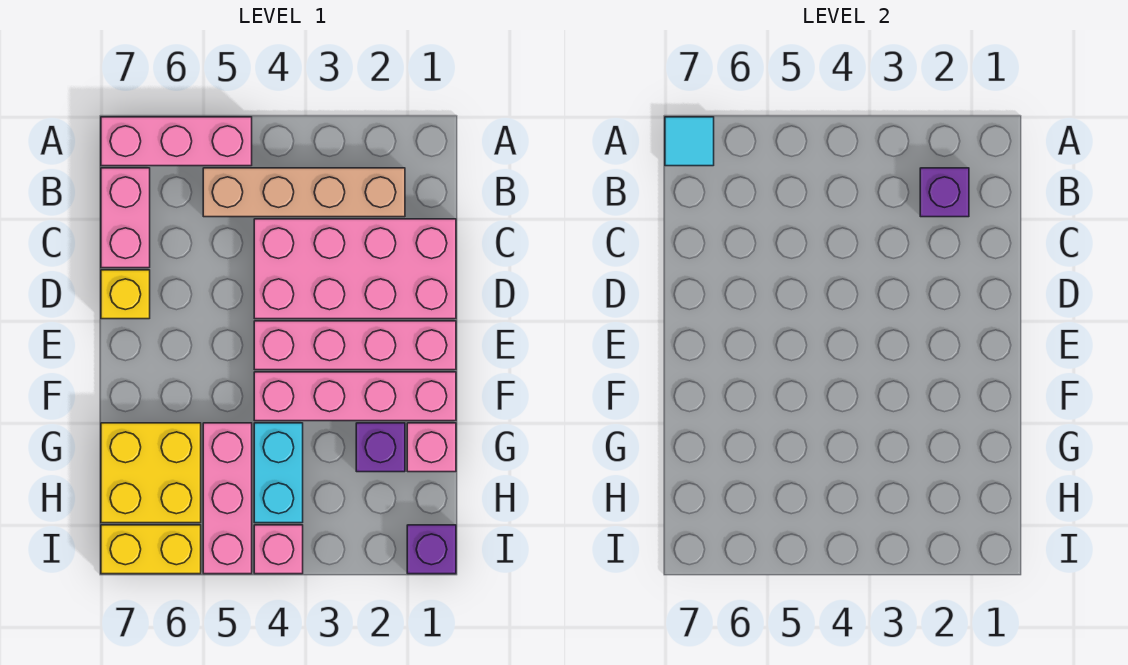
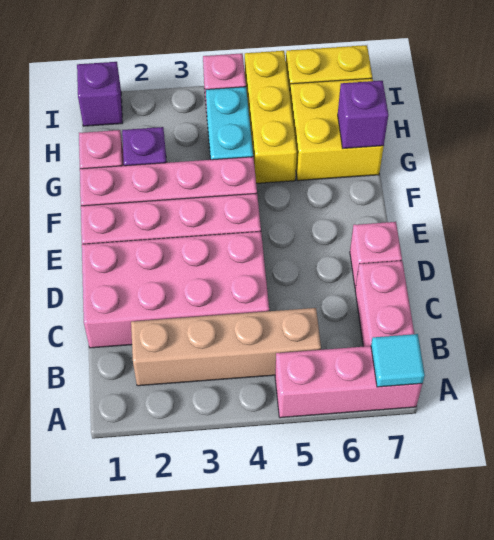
purple brick B2 level 2 -> purple brick G7 level 2
yellow brick D7 level 1 -> pink brick D7 level 1
pink brick G5:I5 level 1 -> yellow brick G5:I5 level 1

